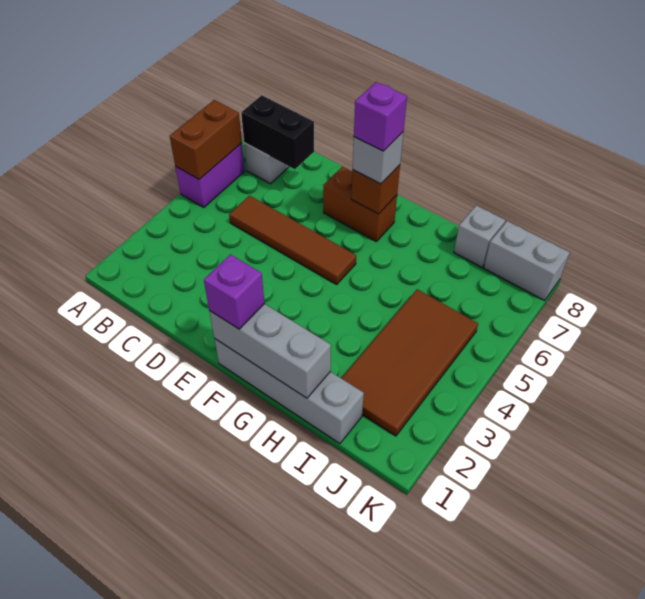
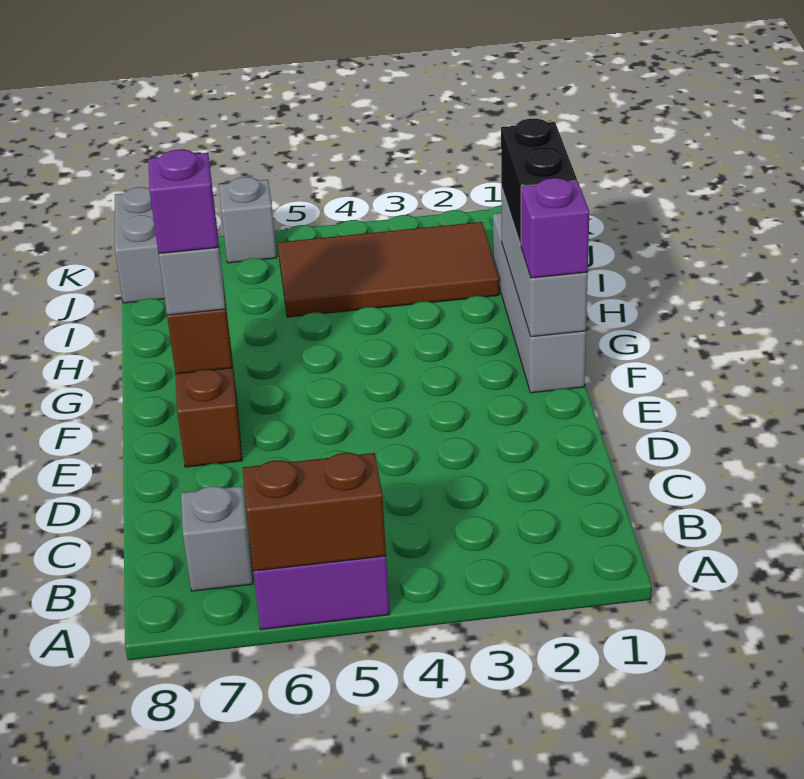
black brick B7:C7 level 2 -> black brick G1:H1 level 3
brown tile C5:F5 level 1 -> none
grey brick I8 level 1 -> grey brick K6 level 1

